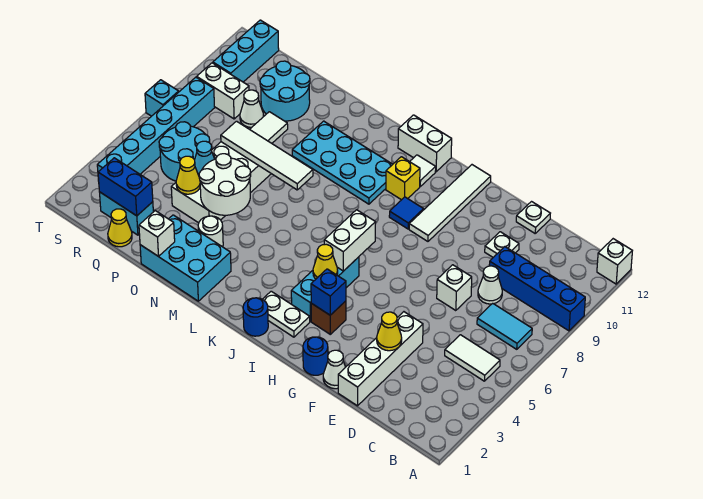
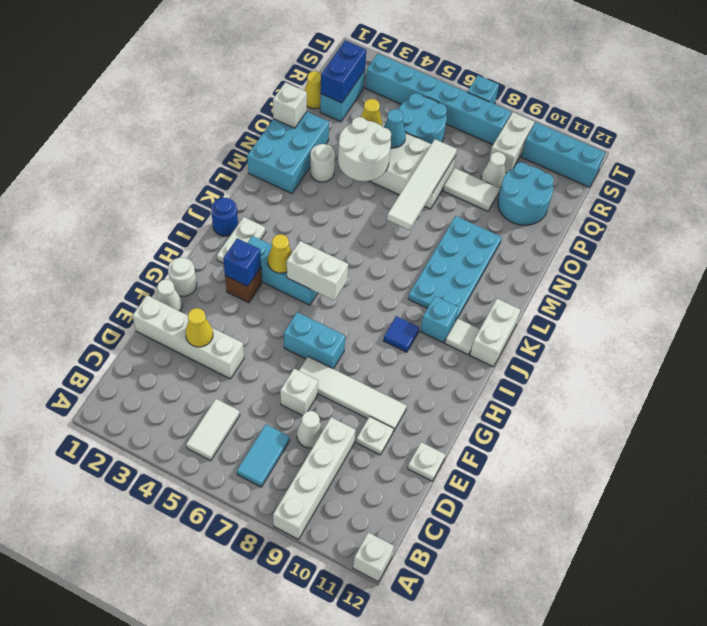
blue brick A9:D9 level 1 -> white brick A9:D9 level 1
blue round brick G1 level 1 -> white round brick G1 level 1
none -> cyan brick G6:G7 level 1
white tile H9:H12 level 1 -> white tile F7:F10 level 1
yellow brick J10 level 1 -> cyan brick J10 level 1

